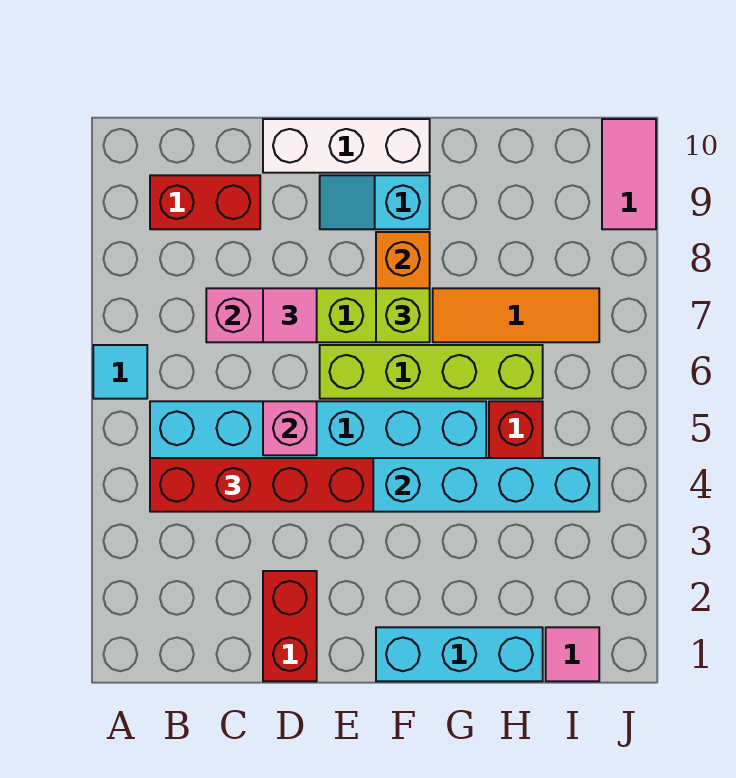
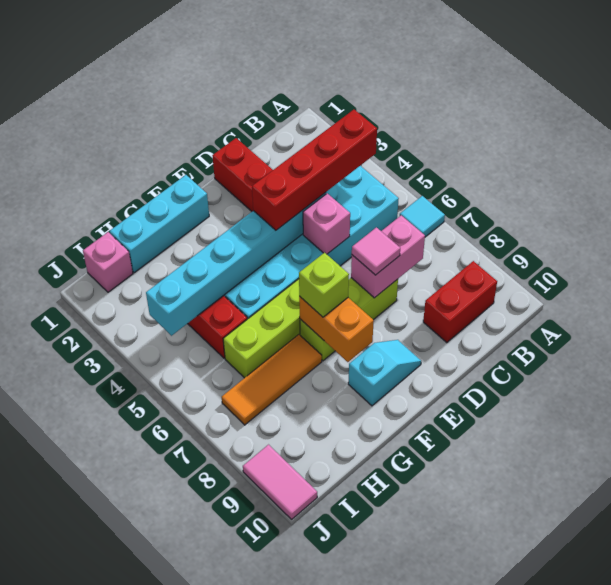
white brick D10:F10 level 1 -> none
pink tile I1 level 1 -> pink brick I1 level 1

